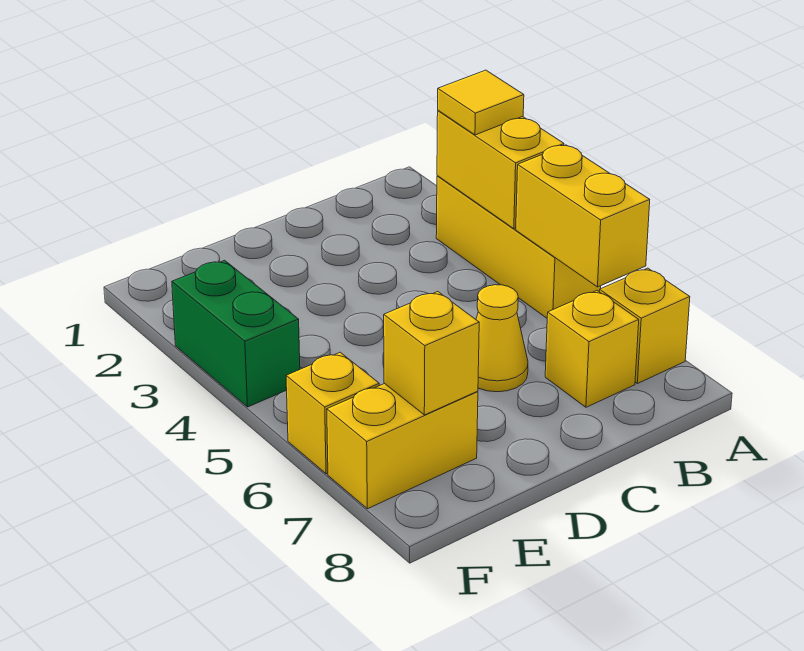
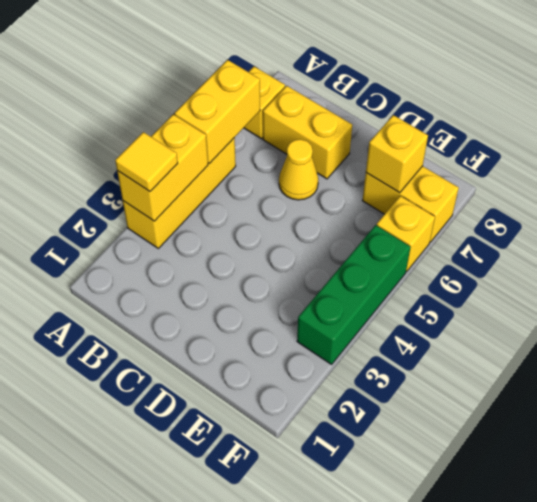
yellow brick B7 level 1 -> yellow brick B7:C7 level 1
green brick F3:F4 level 1 -> green brick F3:F5 level 1

